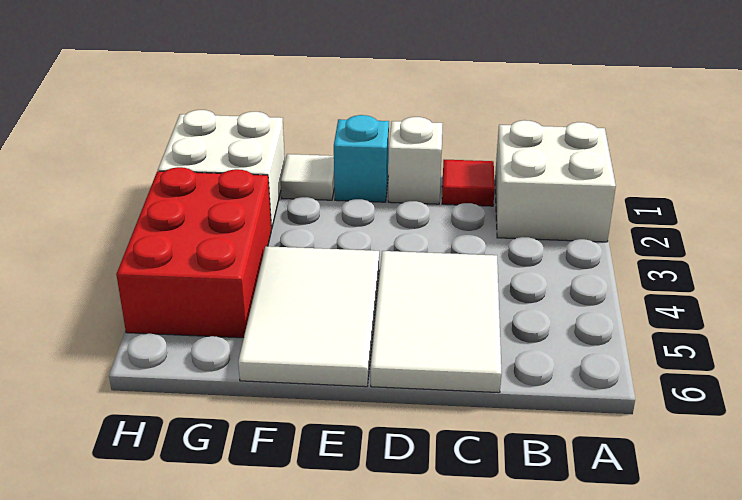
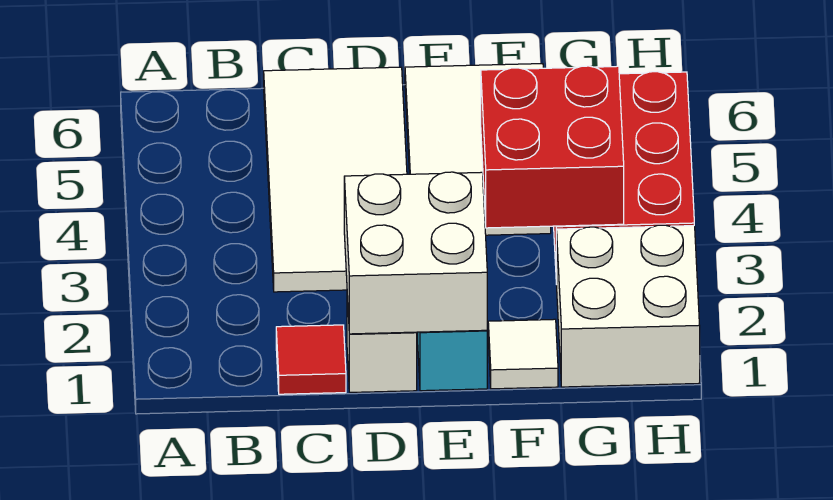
white brick A1:B2 level 1 -> white brick D1:E2 level 2
white tile C4:D6 level 1 -> white tile C3:D6 level 1
none -> red brick F3:G4 level 2

